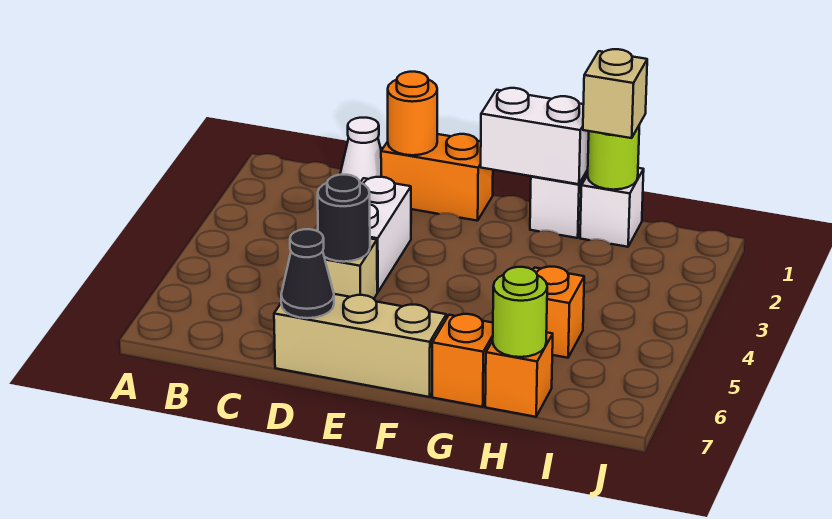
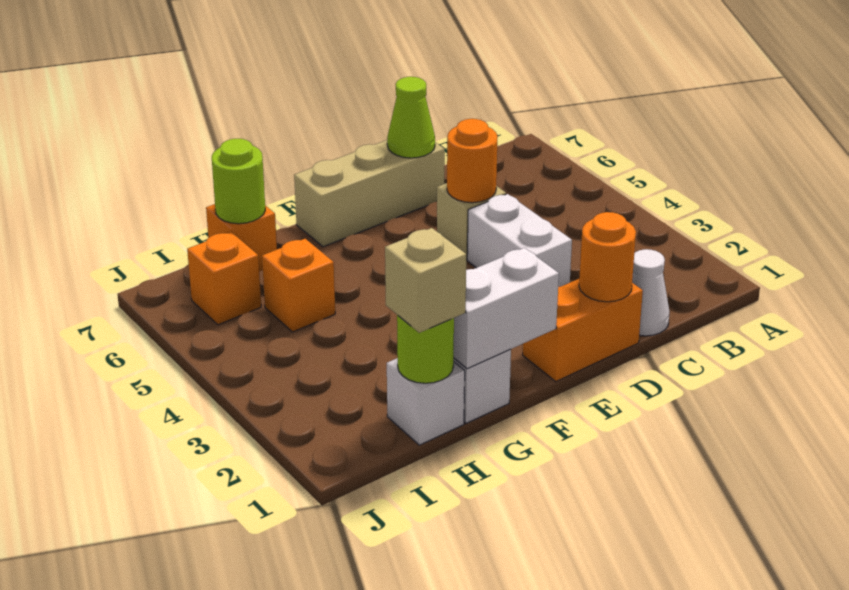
black round brick D5 level 2 -> orange round brick D5 level 2
black cone D7 level 2 -> lime cone D7 level 2
orange brick G7 level 1 -> orange brick I6 level 1

